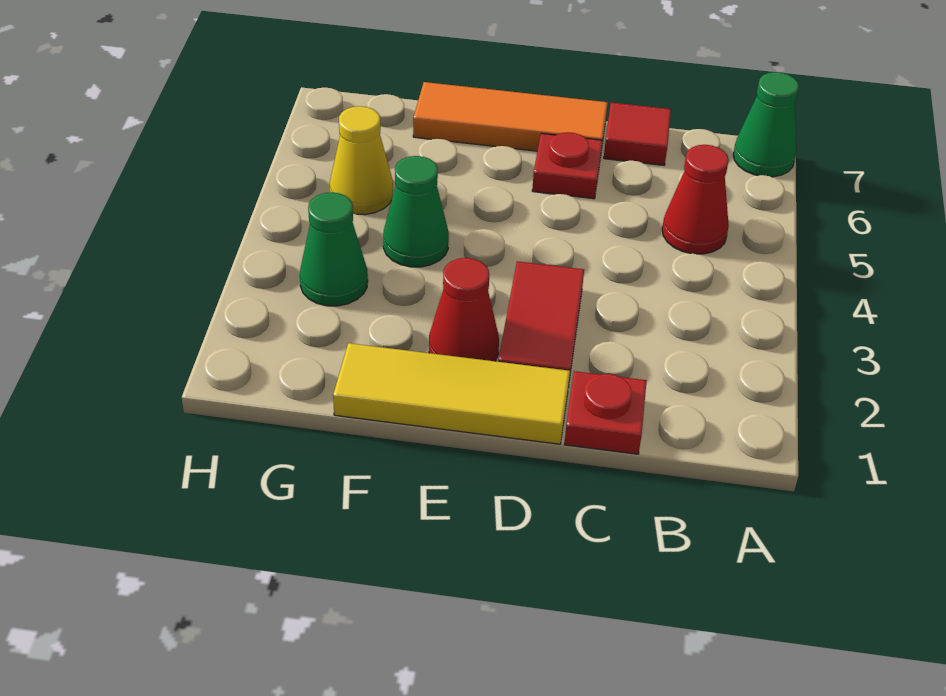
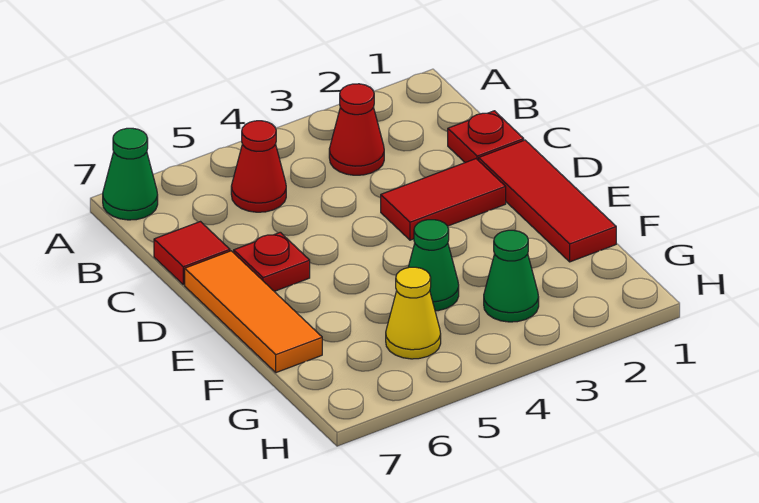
yellow tile D1:F1 level 1 -> red tile D1:F1 level 1
red cone E2 level 1 -> red cone B3 level 1

